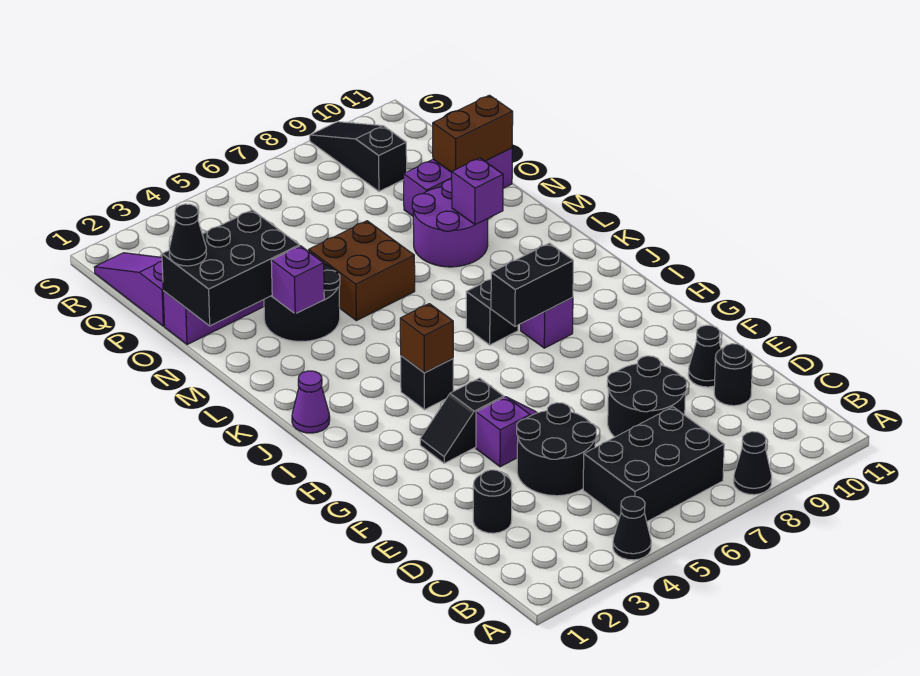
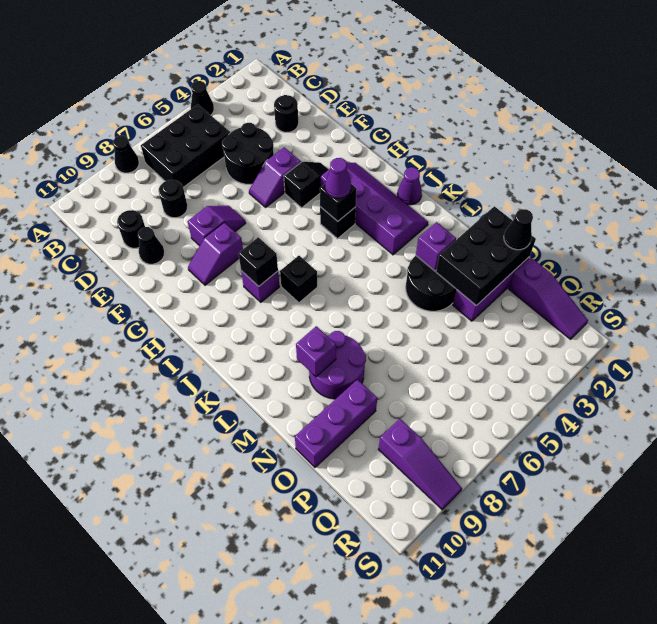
black round brick D7:E8 level 1 -> black round brick D8 level 1
none -> purple slope F7:F8 level 1 top 8
none -> purple slope G8:G9 level 1 top 8
none -> purple slope H2:K3 level 1 top 3
brown brick I4 level 2 -> black brick I4 level 2
none -> purple cone I4 level 3
black brick I7:I8 level 2 -> black brick I8 level 2
brown brick M5:N6 level 1 -> none
brown brick O10:O11 level 2 -> none
black slope Q9:S9 level 1 top Q -> purple slope Q9:S9 level 1 top Q

